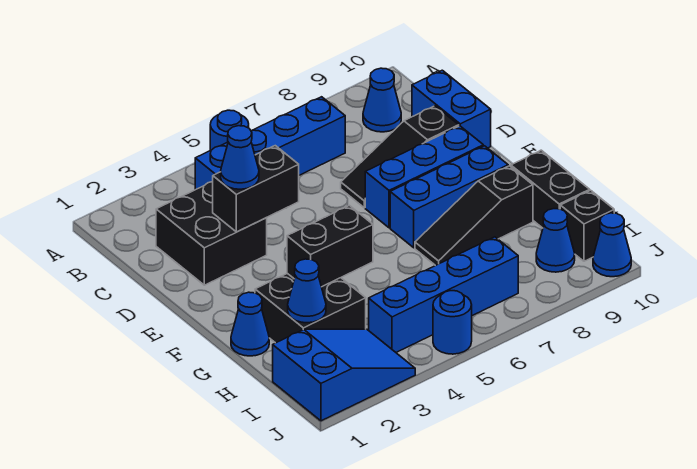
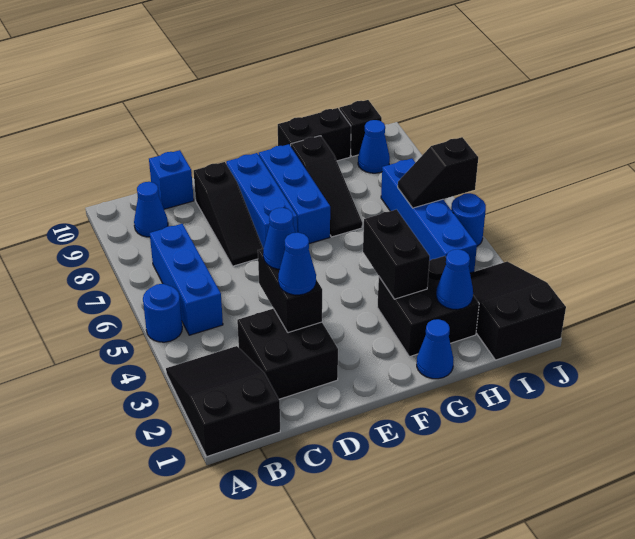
none -> black slope A1:B3 level 1 top 1
blue brick B4:B7 level 1 -> blue brick B5:B7 level 1
blue brick C10:D10 level 1 -> blue brick C10 level 1
blue slope I1:J3 level 1 top 1 -> black slope I1:J3 level 1 top 1
none -> black slope I6:J6 level 2 top J
blue cone J10 level 1 -> blue cone D4 level 3

